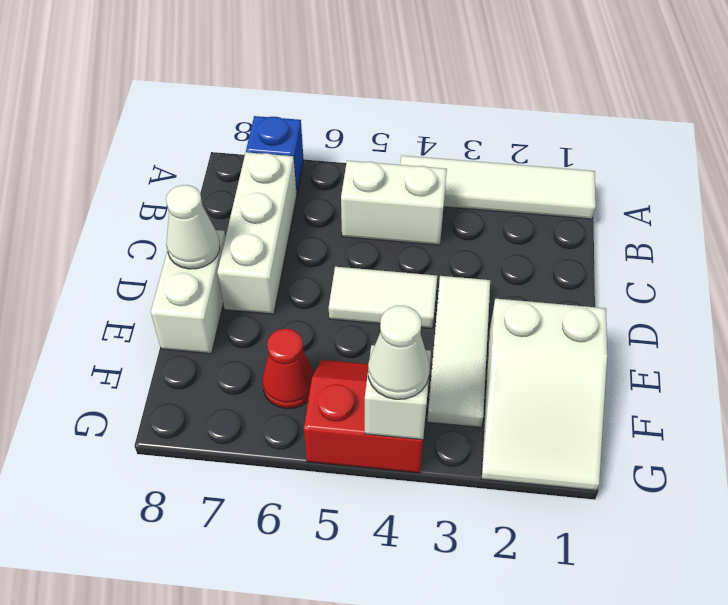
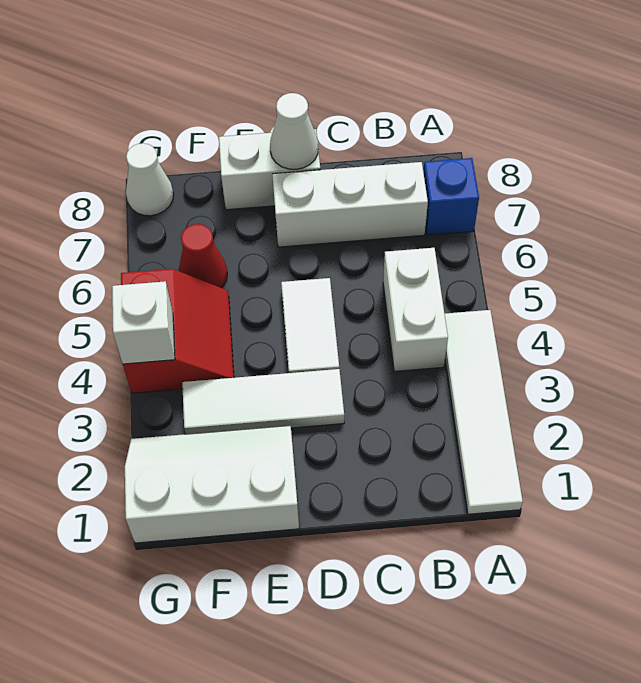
white slope E1:G2 level 1 top E -> white slope E1:G2 level 1 top 1
white cone G4 level 3 -> white cone G8 level 1

